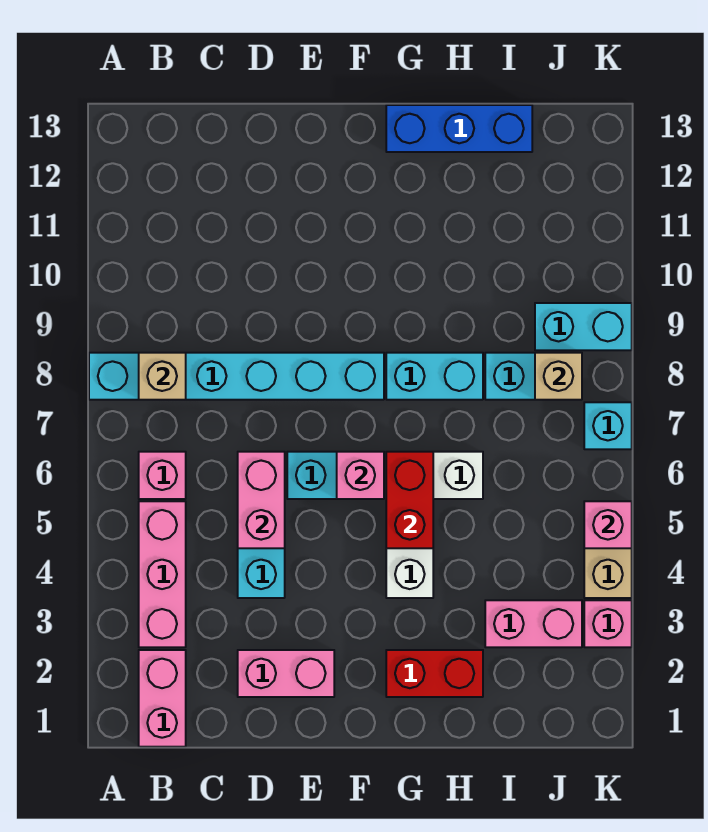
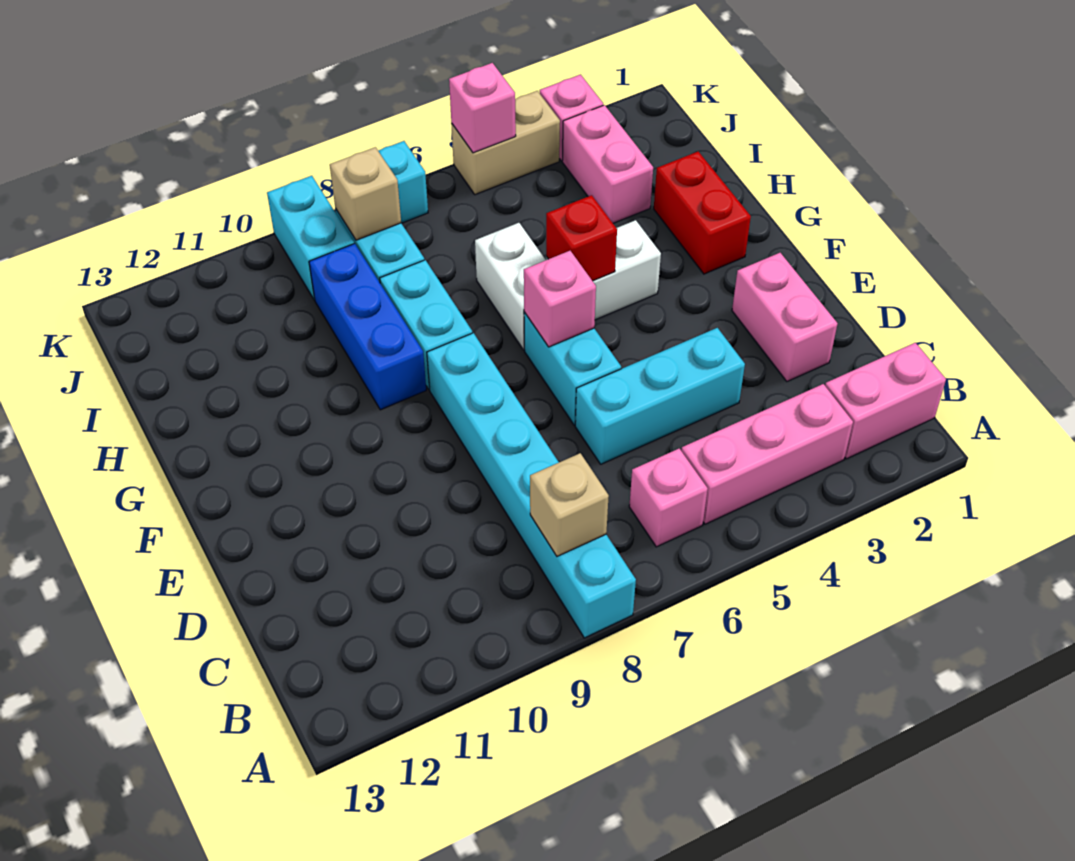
pink brick D5:D6 level 2 -> none
red brick G5:G6 level 2 -> red brick G5 level 2
blue brick G13:I13 level 1 -> blue brick G9:I9 level 1

